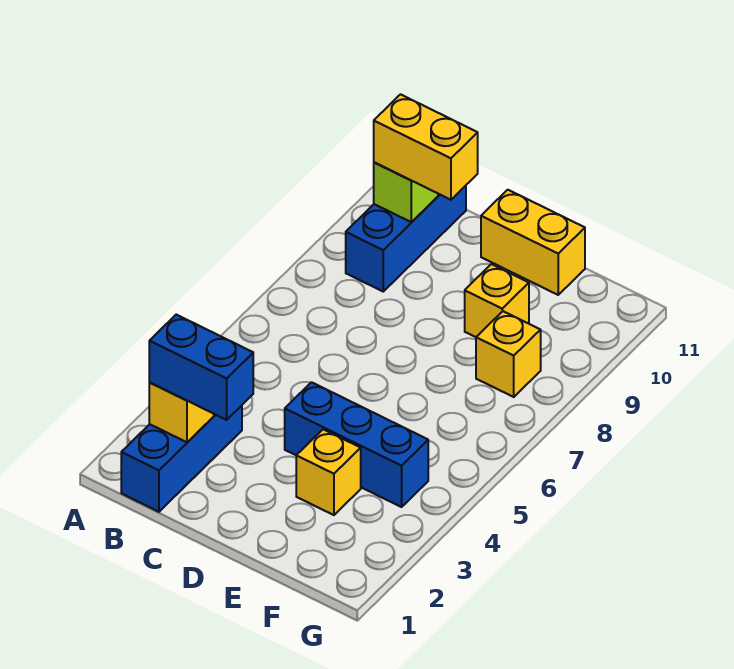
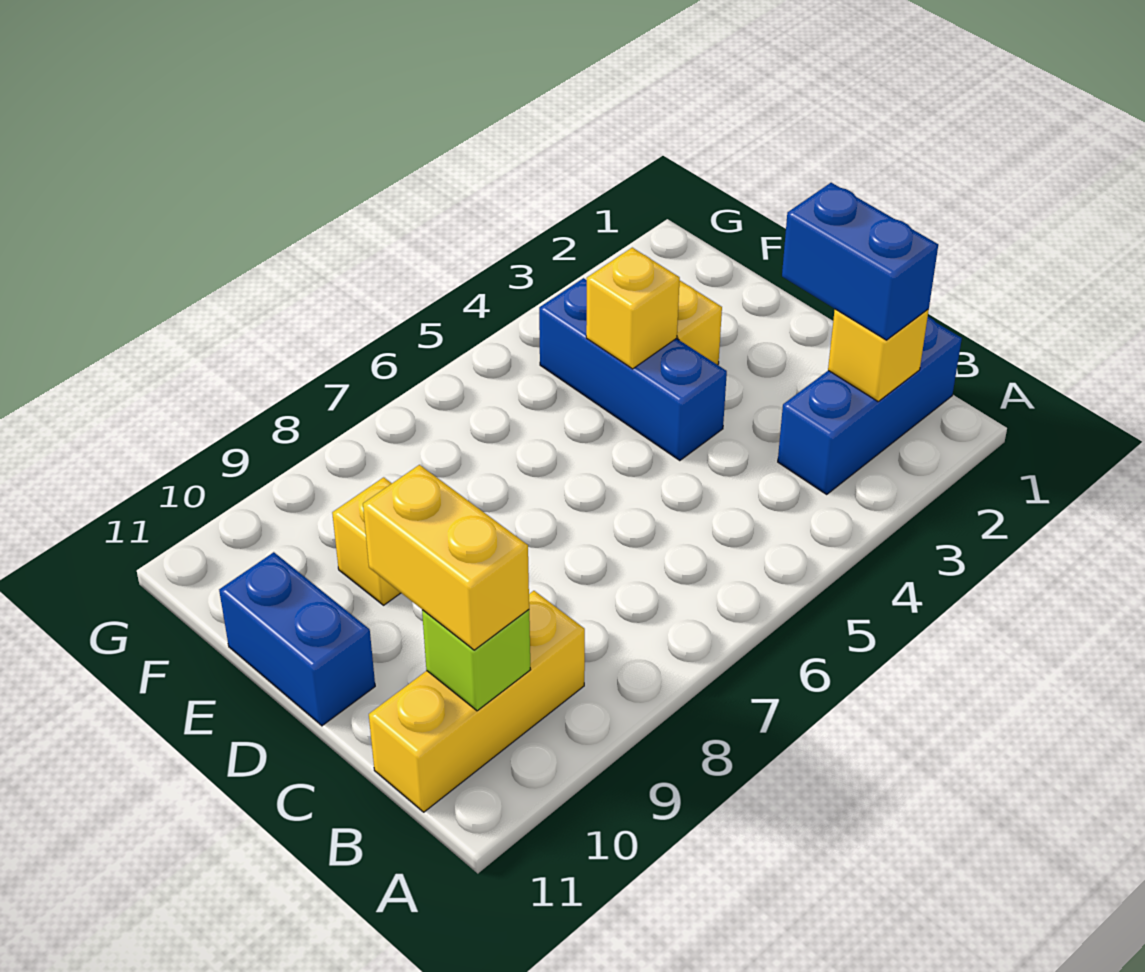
blue brick B9:B11 level 1 -> yellow brick B9:B11 level 1
yellow brick D11:E11 level 1 -> blue brick D11:E11 level 1
yellow brick F8 level 1 -> yellow brick E4 level 2

